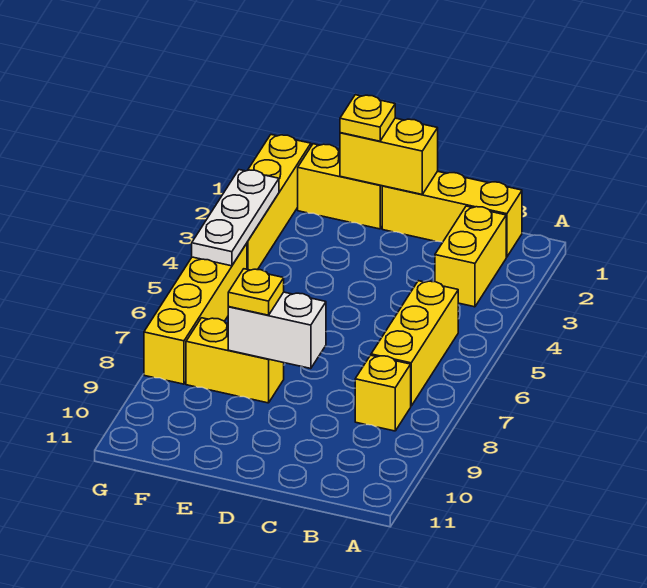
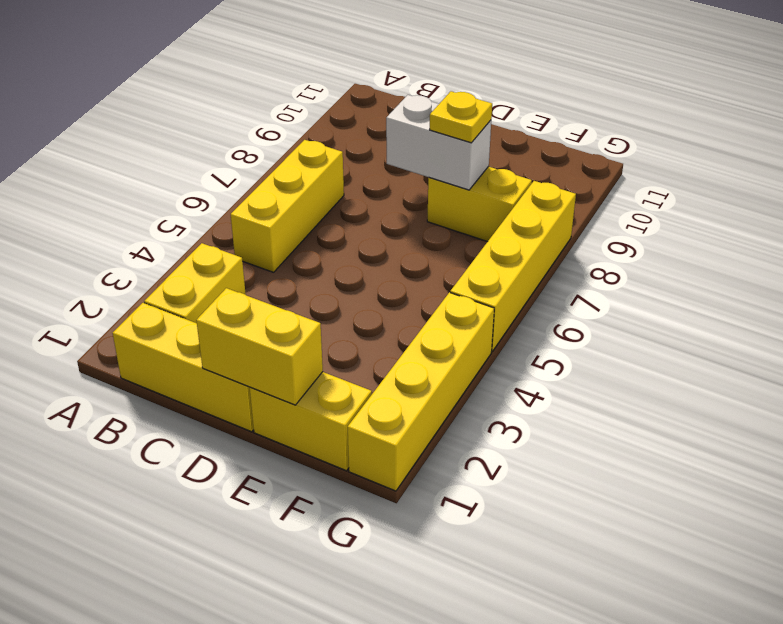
yellow brick B8 level 1 -> none
yellow plate E1 level 3 -> none
white plate G3:G5 level 2 -> none

